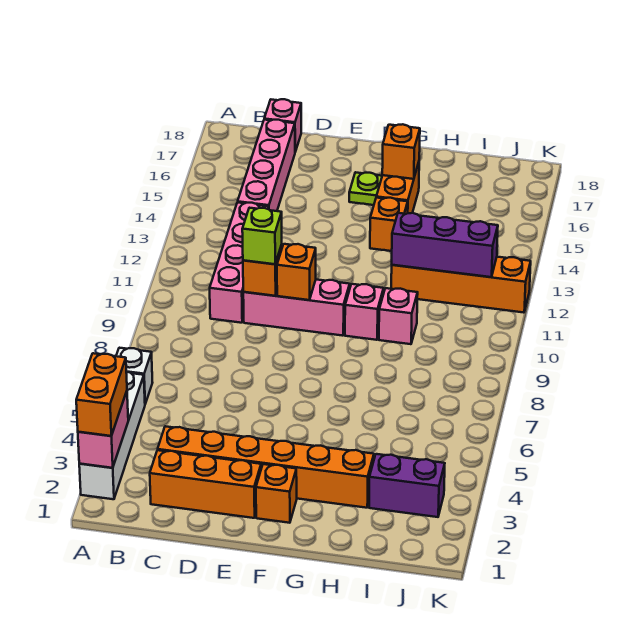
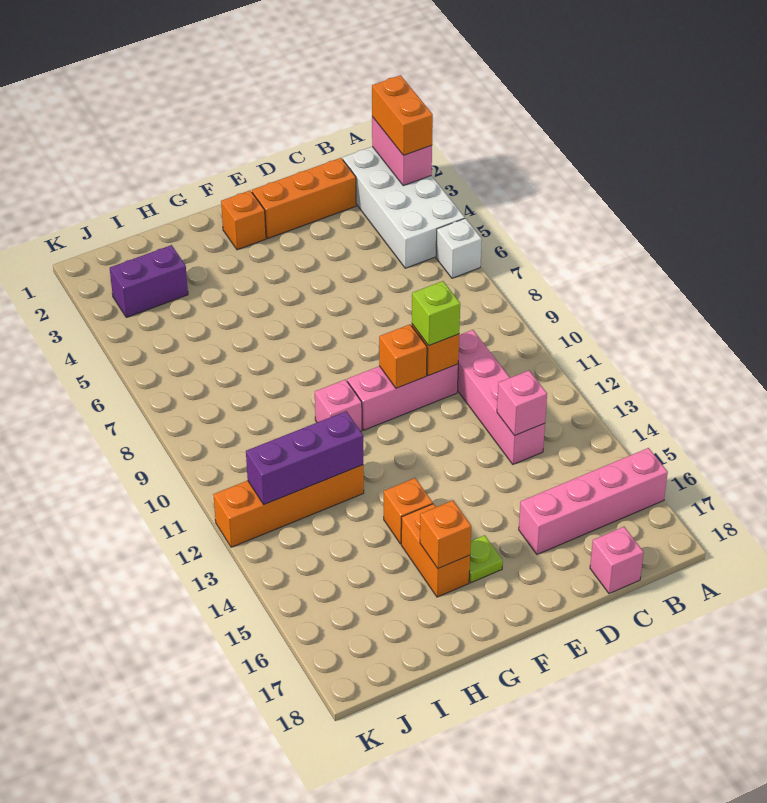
white brick A2:A5 level 1 -> white brick A2:B5 level 1
orange brick C3:H3 level 1 -> none
pink brick C14:C17 level 1 -> pink brick A16:D16 level 1
pink brick H10 level 1 -> pink brick C13 level 2

